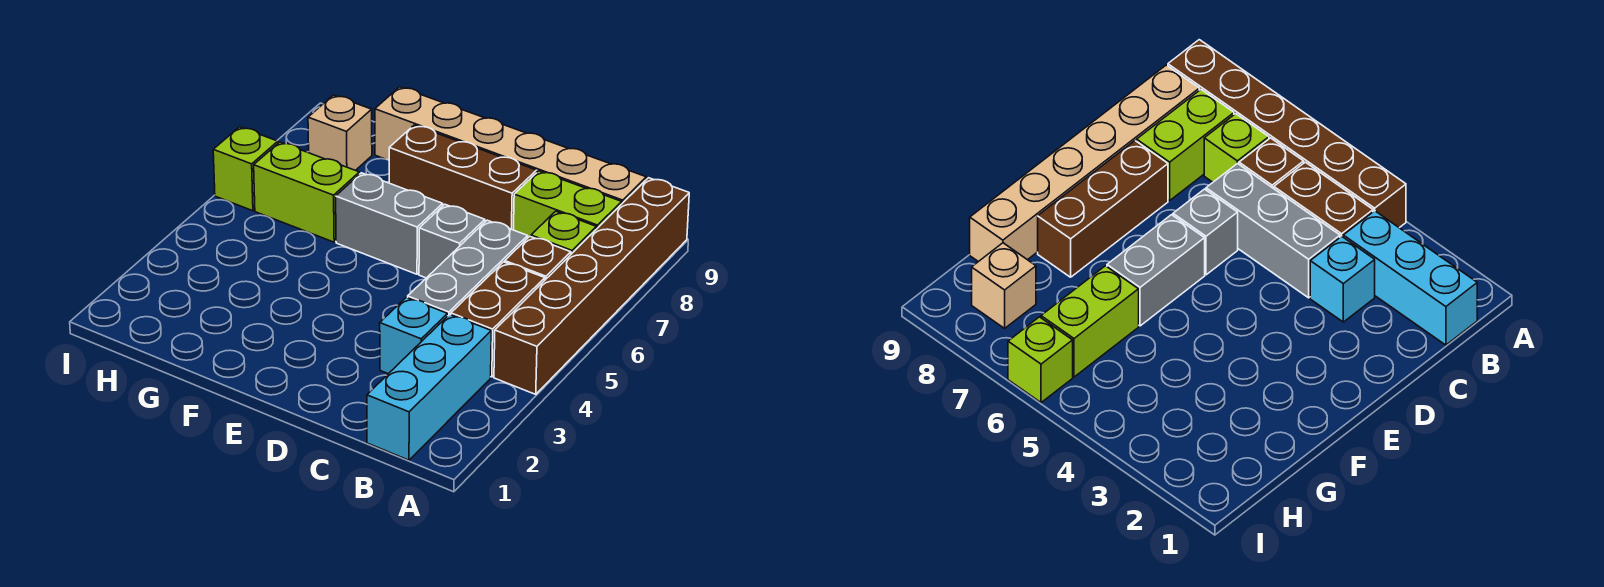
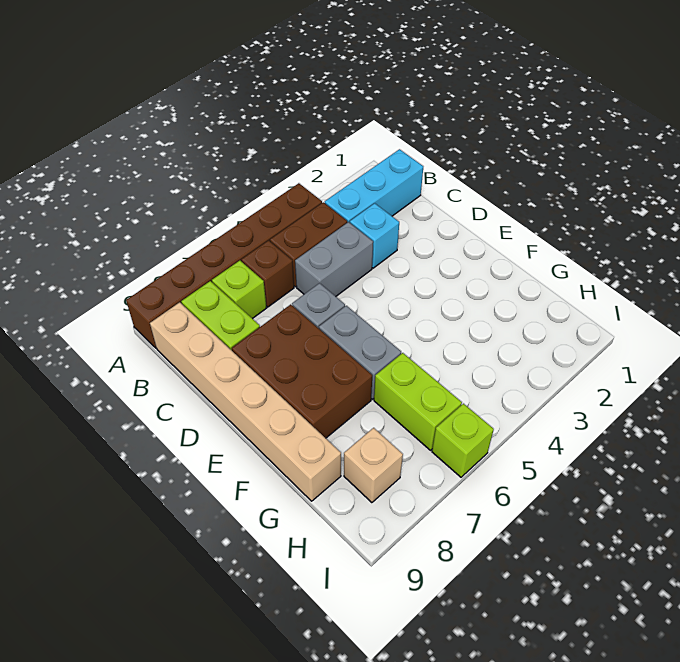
grey brick C4:C6 level 1 -> grey brick C4:C5 level 1
brown brick D8:F8 level 1 -> brown brick D7:F8 level 1

